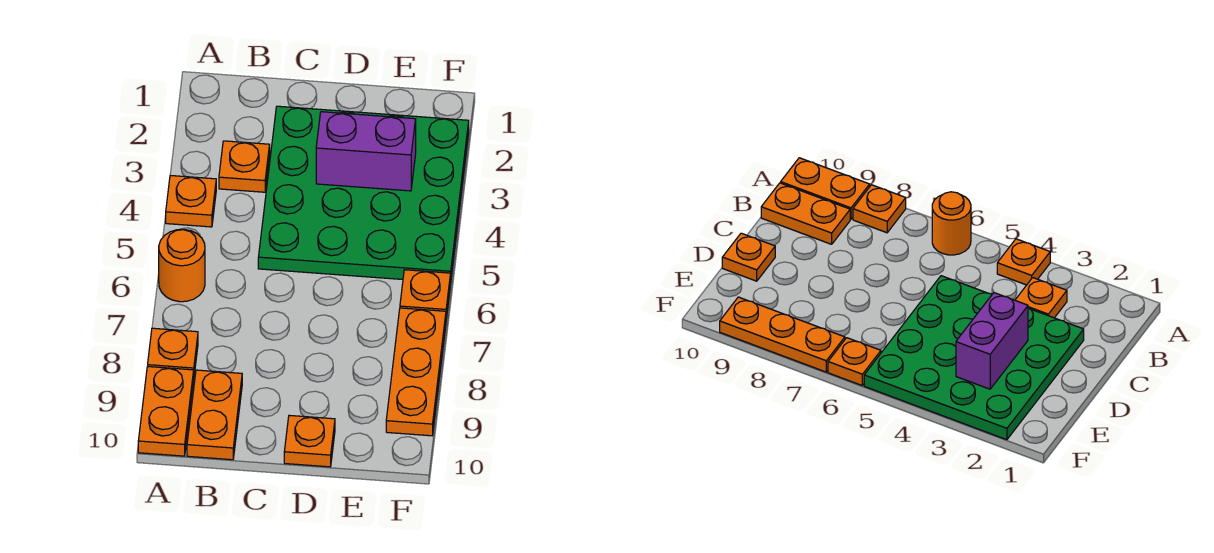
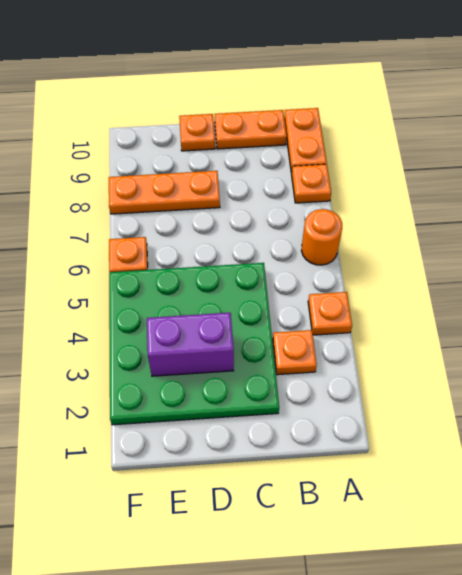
orange plate B9:B10 level 1 -> orange plate B10:C10 level 1
orange plate F7:F9 level 1 -> orange plate D8:F8 level 1

